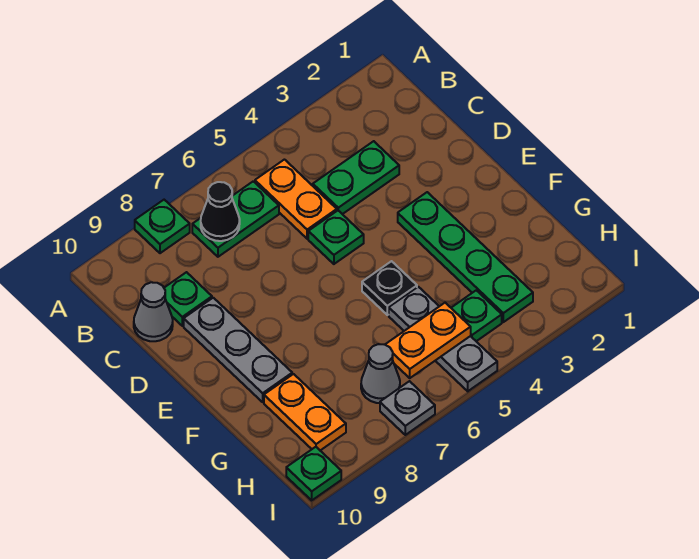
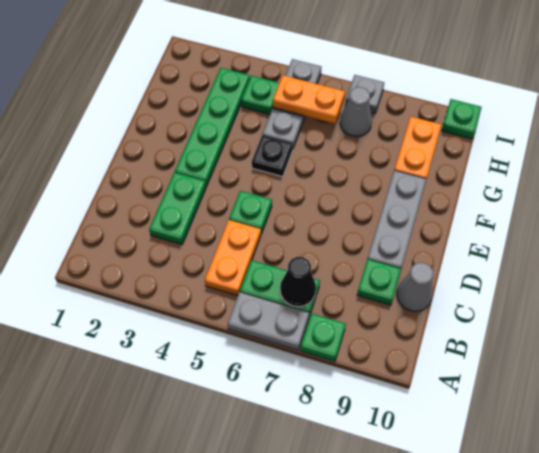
none -> grey plate A6:A7 level 1
green plate C3:C4 level 1 -> green plate C3:D3 level 1

